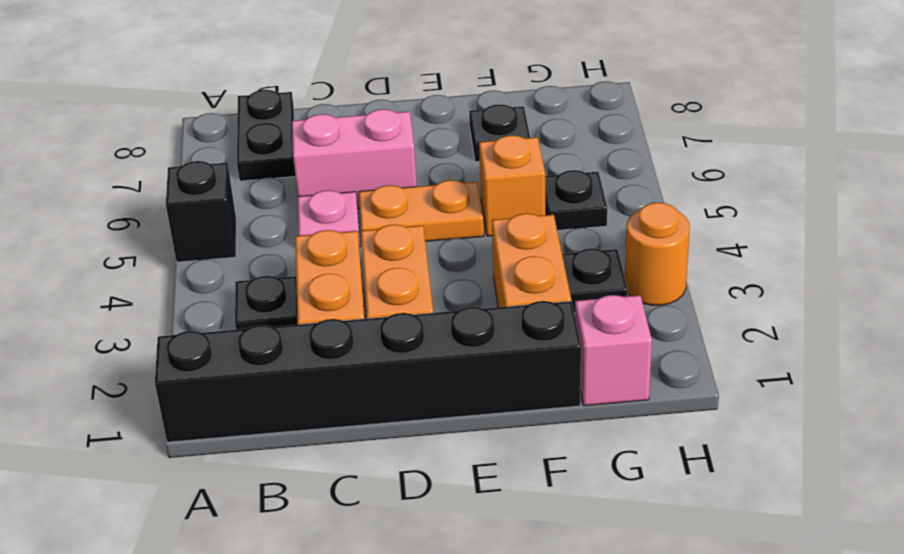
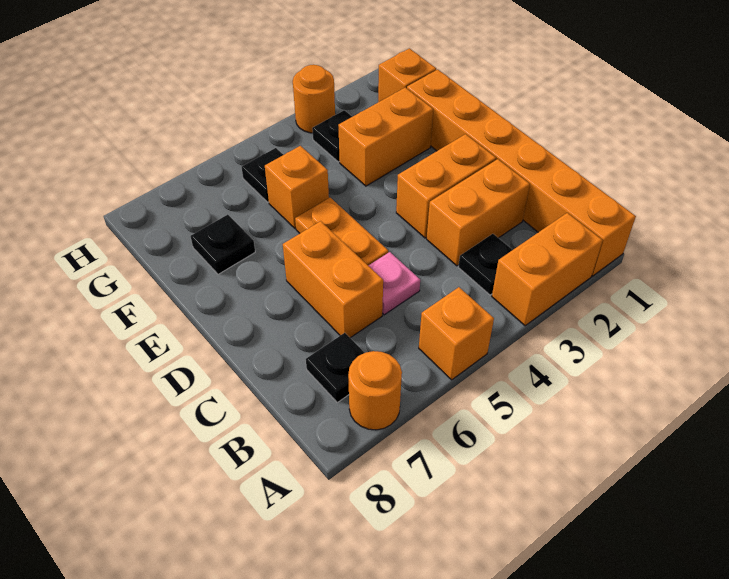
black brick A1:F1 level 1 -> orange brick A1:F1 level 1
none -> orange brick A2:A3 level 1
black brick A5 level 1 -> orange brick A5 level 1
none -> orange round brick A7 level 1
black plate B7:B8 level 1 -> black plate B7 level 1
pink brick C6:D6 level 1 -> orange brick C6:D6 level 1
pink brick G1 level 1 -> orange brick G1 level 1

